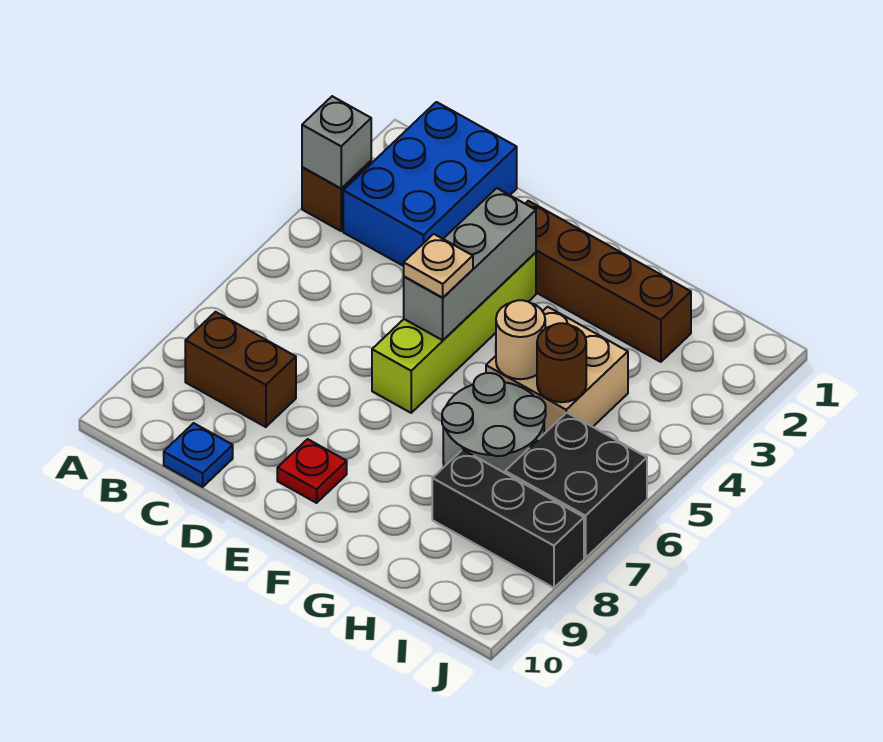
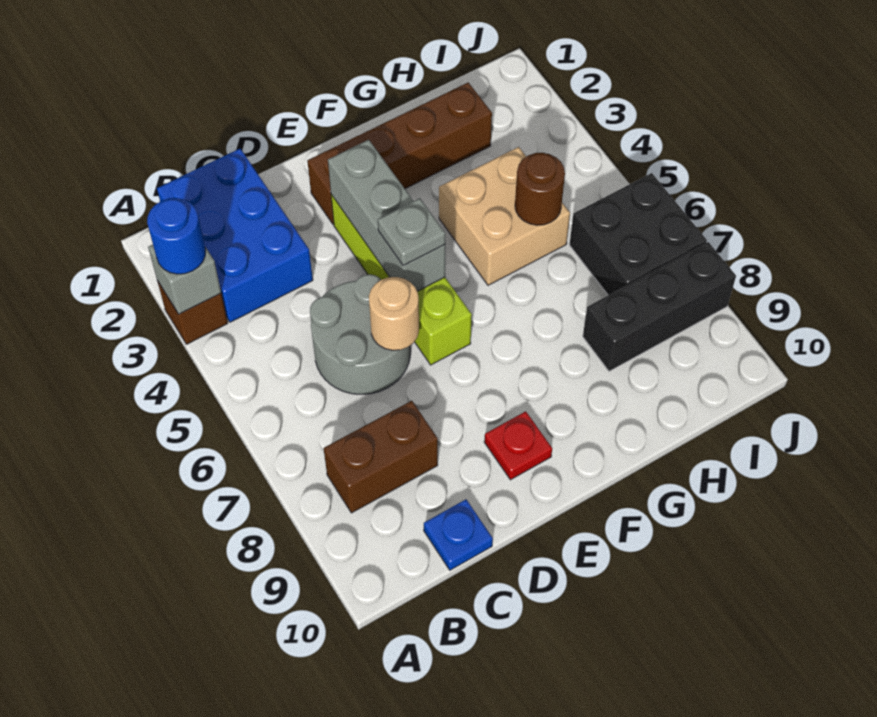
none -> blue round brick A3 level 3
tan plate E5 level 3 -> grey plate E5 level 3
tan round brick G5 level 2 -> tan round brick D6 level 2
grey round brick G6:H7 level 1 -> grey round brick C5:D6 level 1

